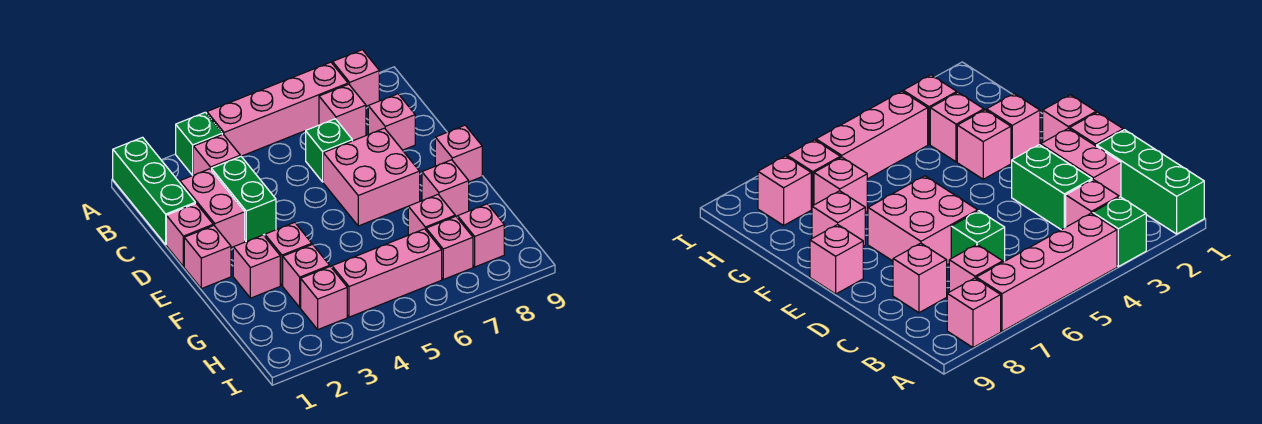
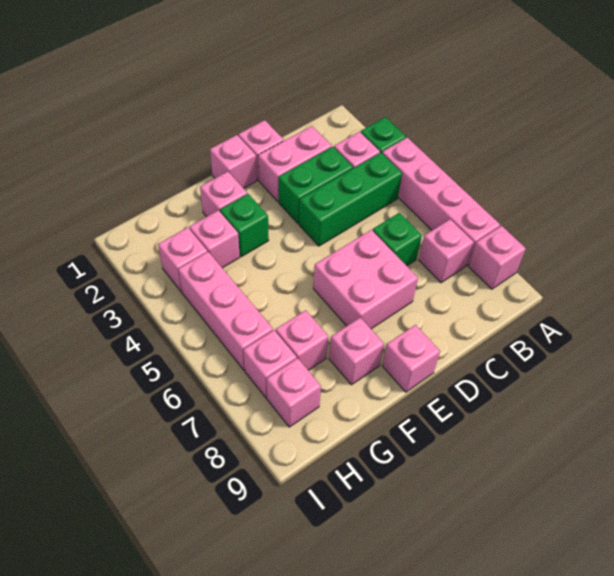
green brick A1:C1 level 1 -> green brick B4:D4 level 1
pink brick C8 level 1 -> none
pink brick F3 level 1 -> green brick F3 level 1

